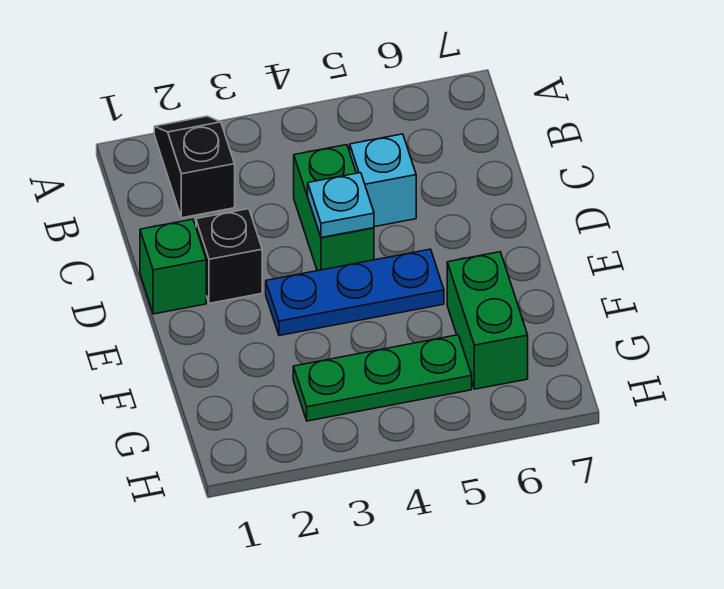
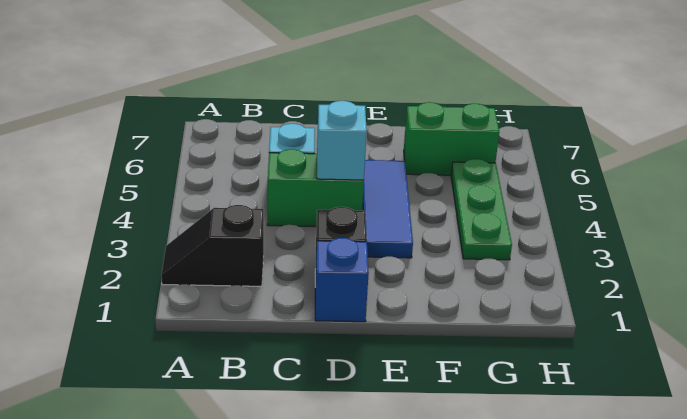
green brick D1 level 1 -> blue brick D1 level 1
cyan plate D4 level 2 -> cyan brick D4 level 2
blue plate E3:E5 level 1 -> blue tile E3:E5 level 1

